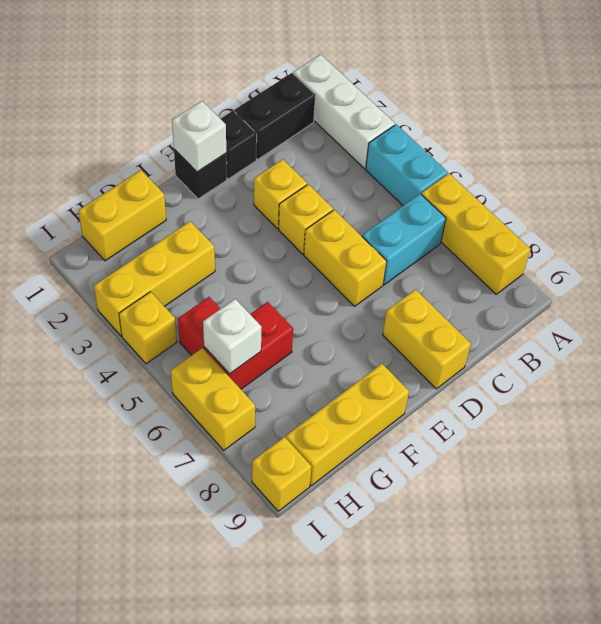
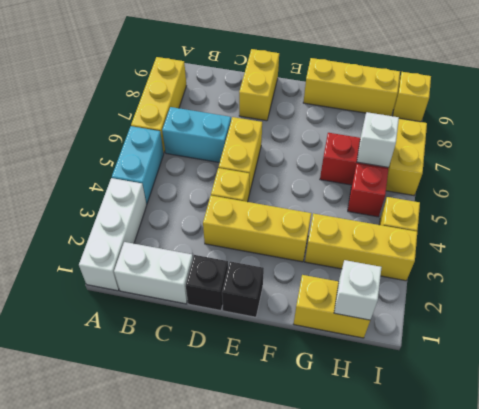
black brick B1:C1 level 1 -> white brick B1:C1 level 1
yellow brick D3 level 1 -> yellow brick D3:F3 level 1
white brick E1 level 2 -> white brick H1 level 2

